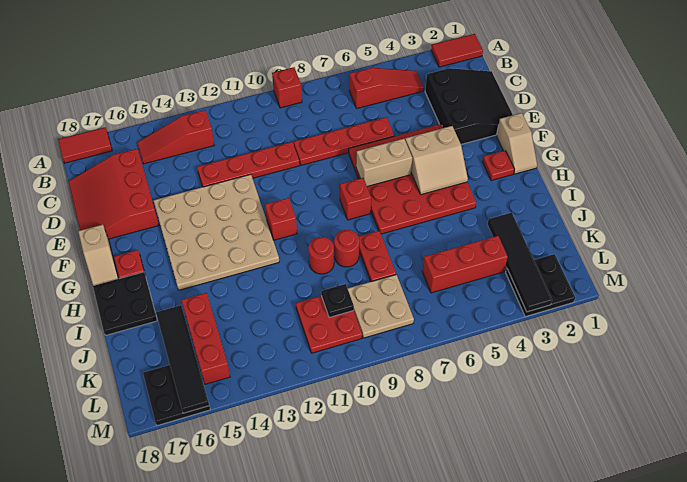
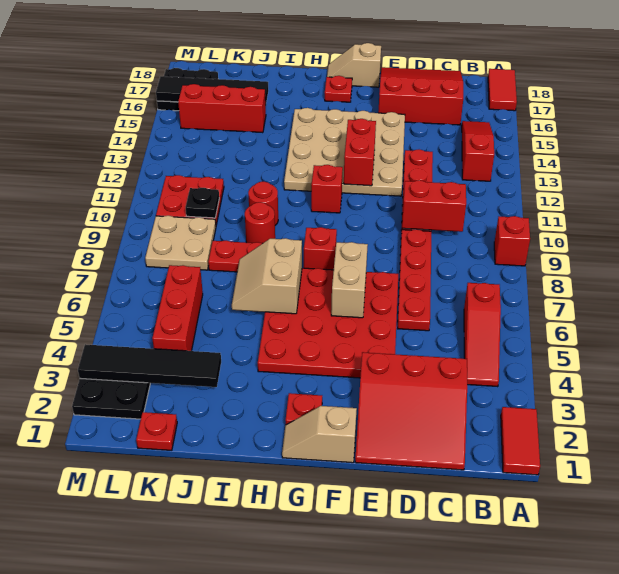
black slope C1:E3 level 1 top 3 -> red slope C1:E3 level 1 top 3
none -> red brick C10:D10 level 2
tan slope F4:G5 level 2 top F -> tan slope H6:I7 level 2 top H
none -> red brick F12:F13 level 2
black plate H17:I18 level 1 -> none
none -> red plate K1 level 1

